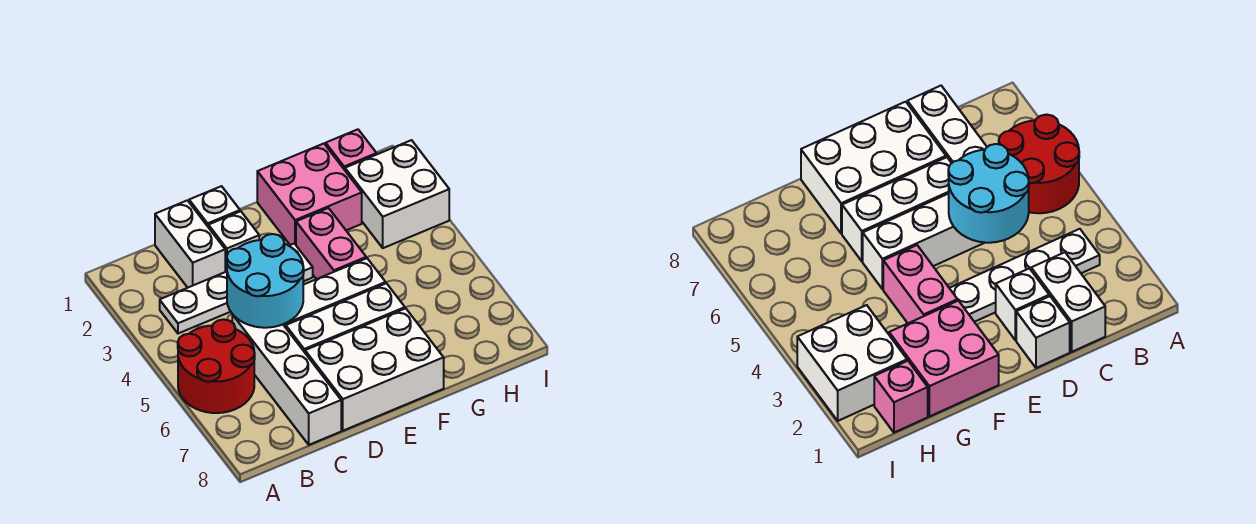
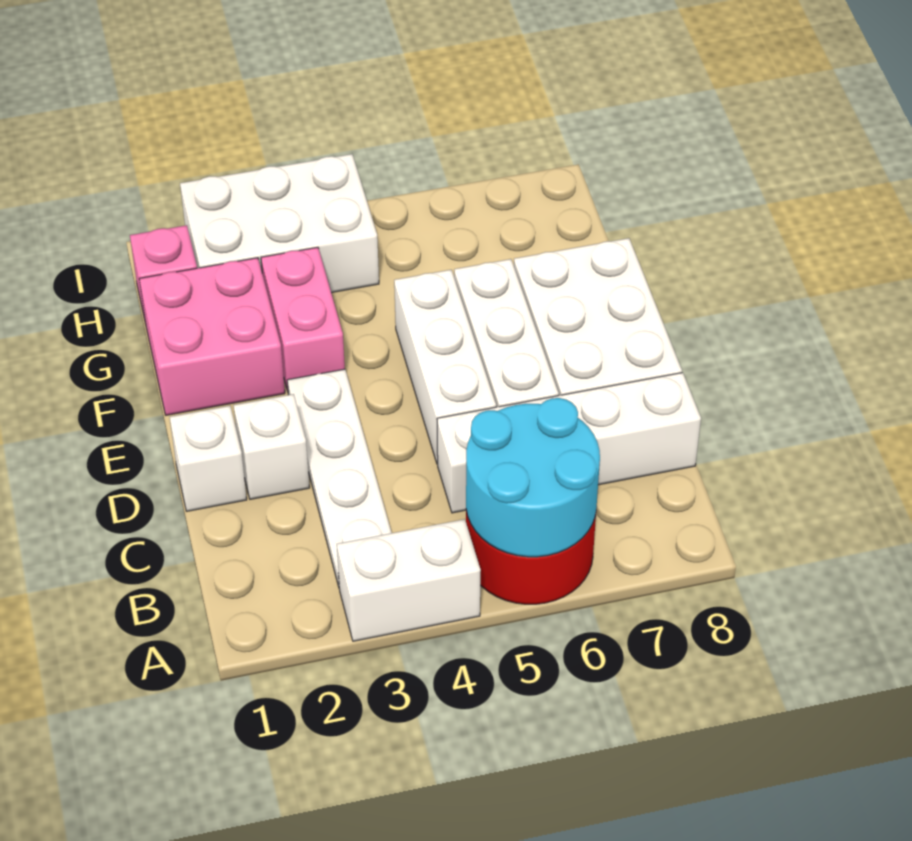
white brick C1:C2 level 1 -> white brick A3:A4 level 1
cyan round brick C4:D5 level 2 -> cyan round brick A5:B6 level 2
pink brick F3:F4 level 1 -> pink brick F3:G3 level 1
white brick H2:I3 level 1 -> white brick H2:I4 level 1

